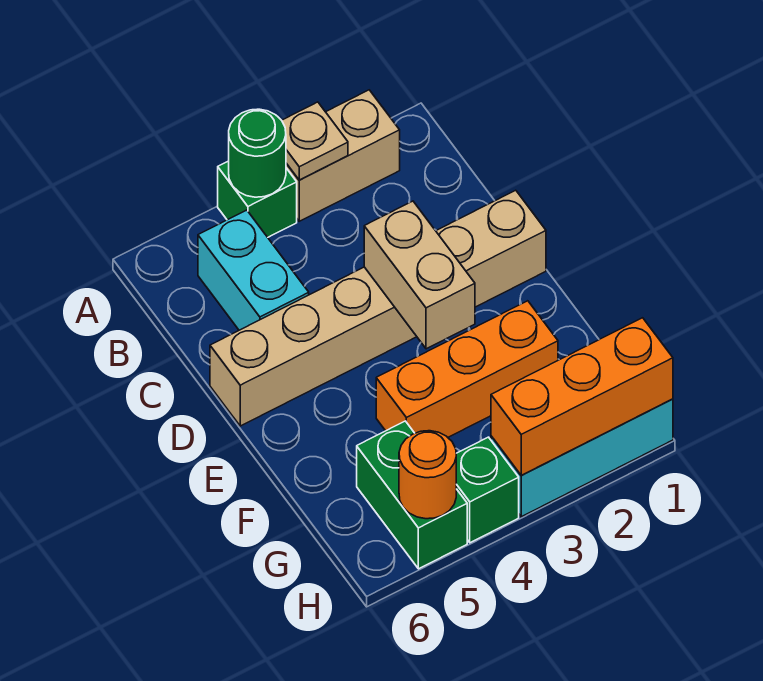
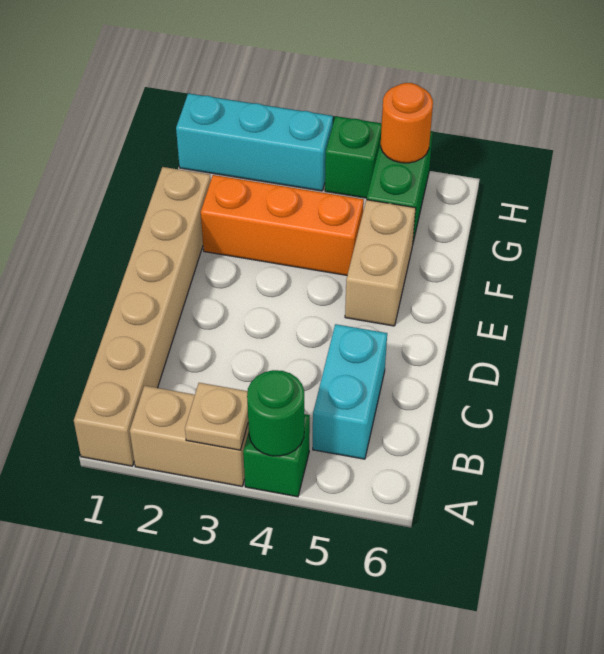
tan brick D1:D6 level 1 -> tan brick A1:F1 level 1
tan brick D3:E3 level 2 -> tan brick E5:F5 level 1
orange brick H1:H3 level 2 -> none

